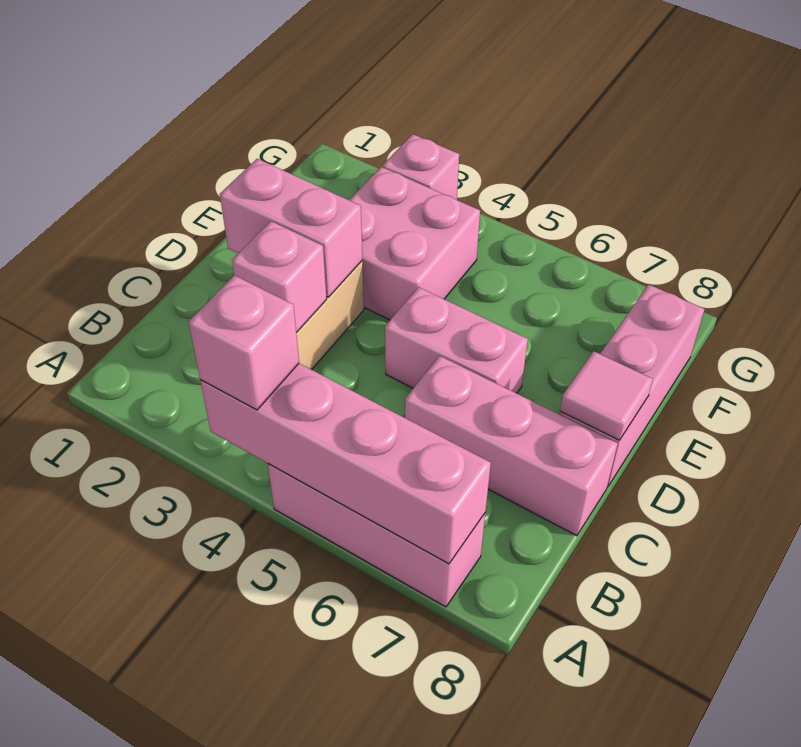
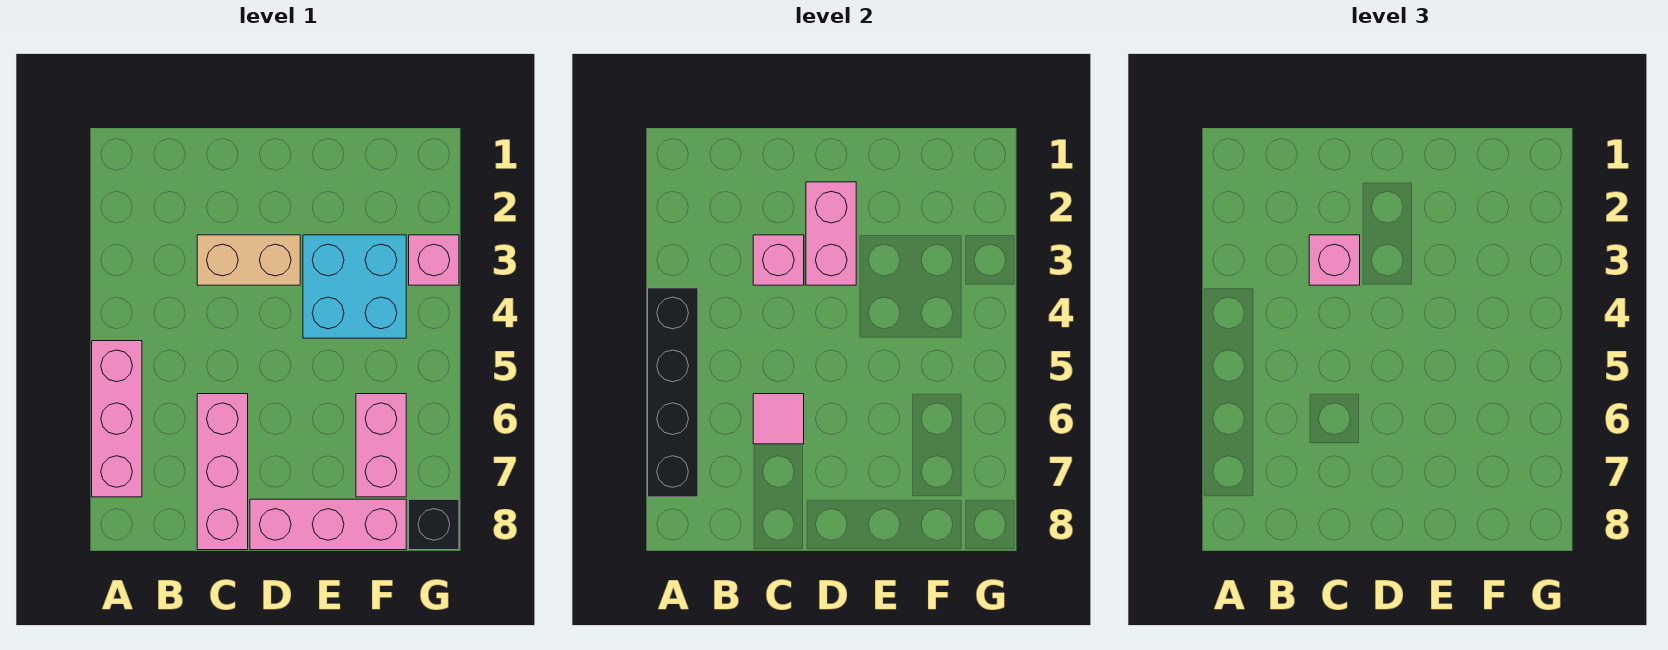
pink brick A4:A7 level 2 -> black brick A4:A7 level 2
pink brick A4 level 3 -> pink brick C3 level 3
pink brick D5:D6 level 1 -> pink brick F6:F7 level 1
pink tile D8 level 2 -> pink tile C6 level 2
pink brick E3:F4 level 1 -> cyan brick E3:F4 level 1
none -> black brick G8 level 1

